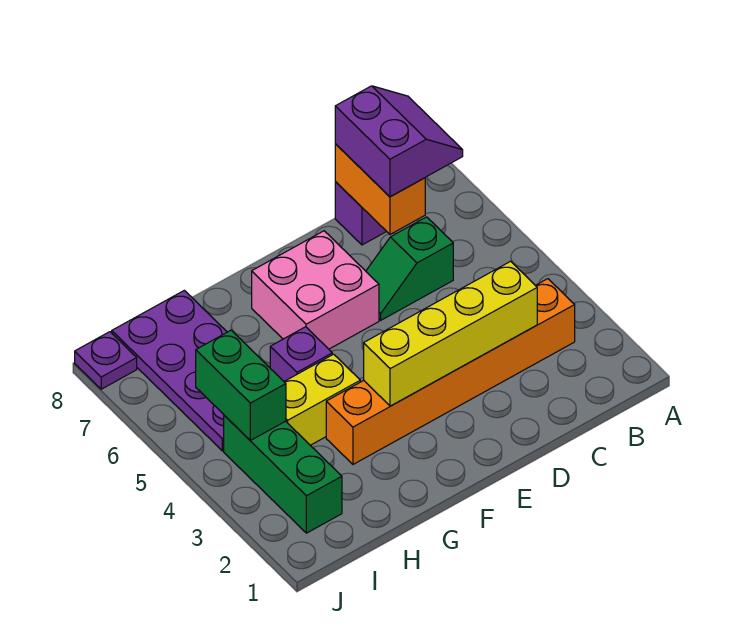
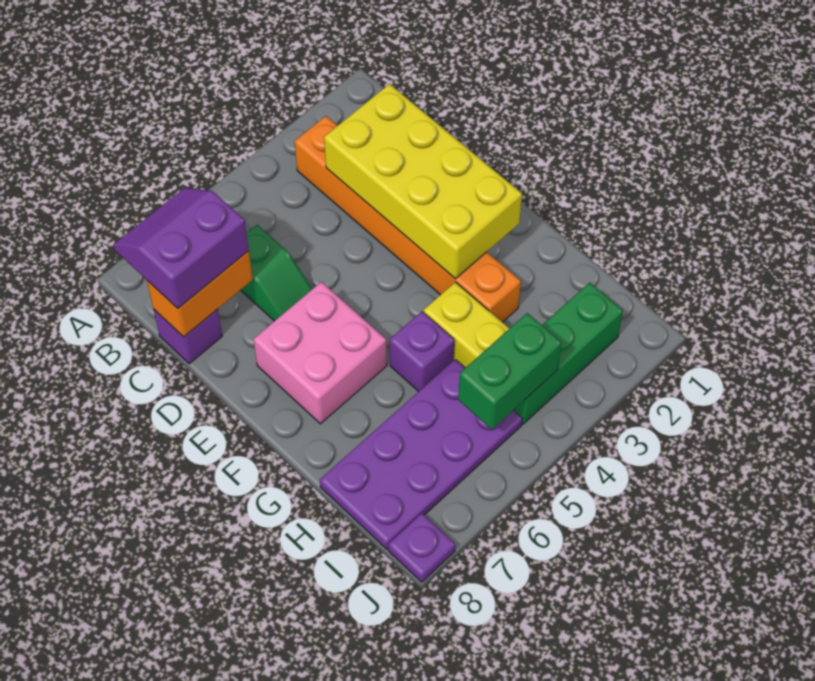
yellow brick C3:F3 level 2 -> yellow brick C2:F3 level 2

